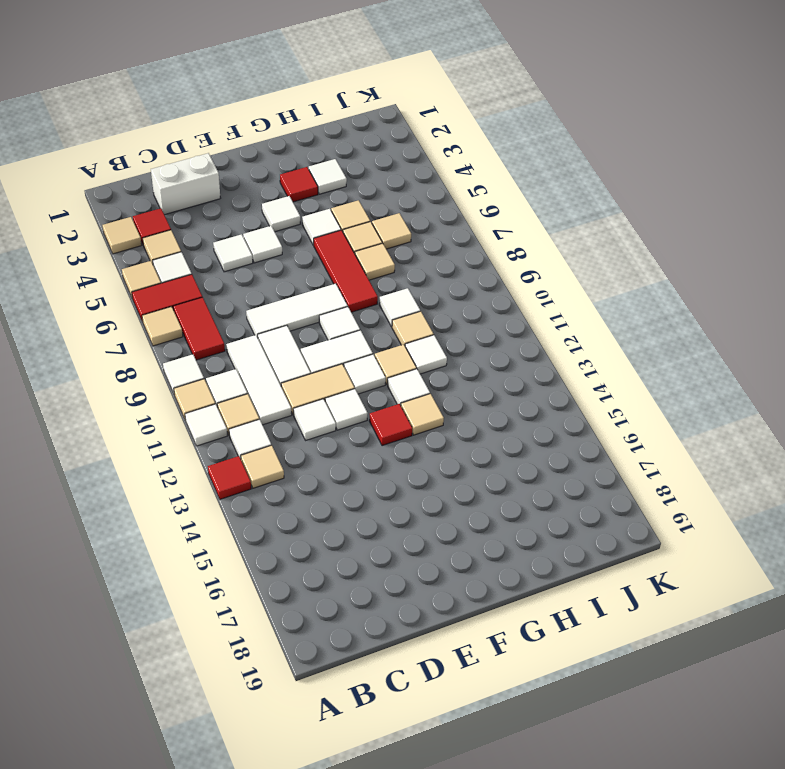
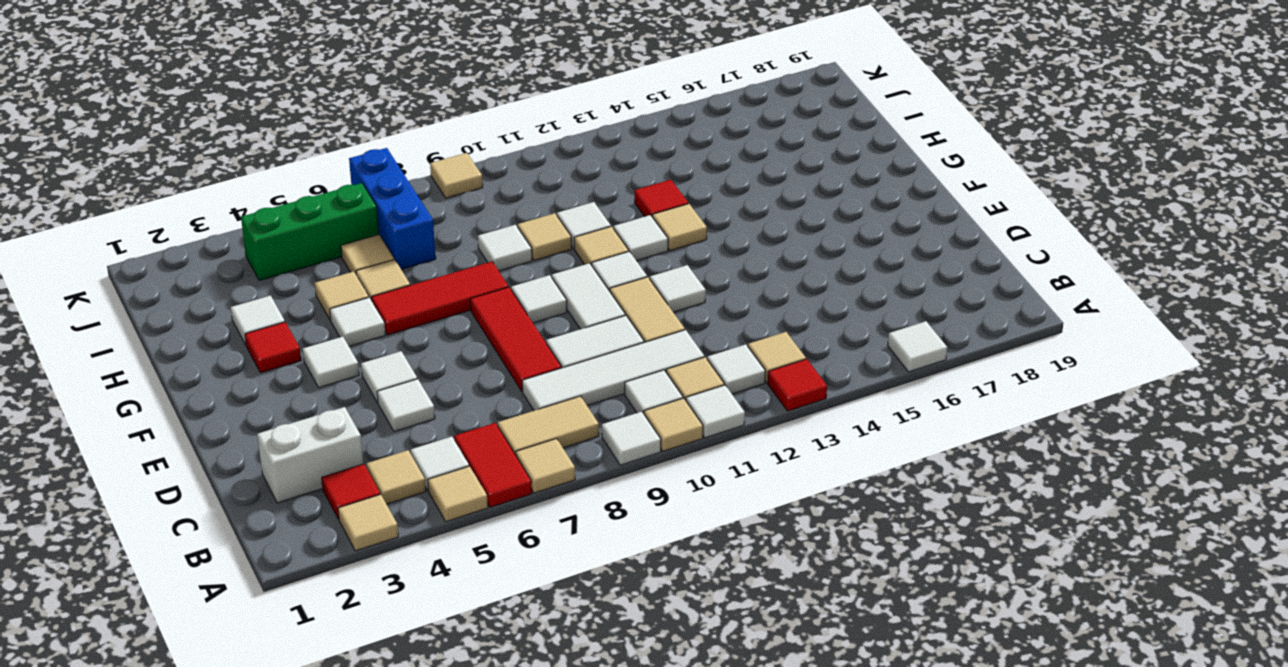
red tile B7:B8 level 1 -> tan tile B7:B8 level 1
white brick C2:D2 level 1 -> white brick C2:C3 level 1
white tile C9:C11 level 1 -> white tile C8:C11 level 1
white tile D8:F8 level 1 -> red tile D8:F8 level 1
white tile D12 level 1 -> white tile A16 level 1
red tile F13 level 1 -> red tile H13 level 1
tan tile H7 level 1 -> tan tile K9 level 1
none -> blue brick I7:K7 level 1
none -> green brick J4:J6 level 1

